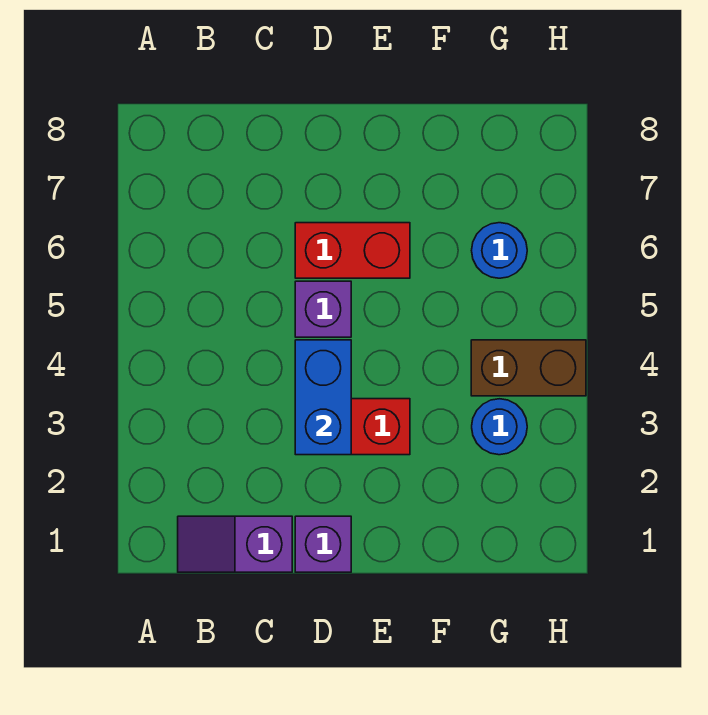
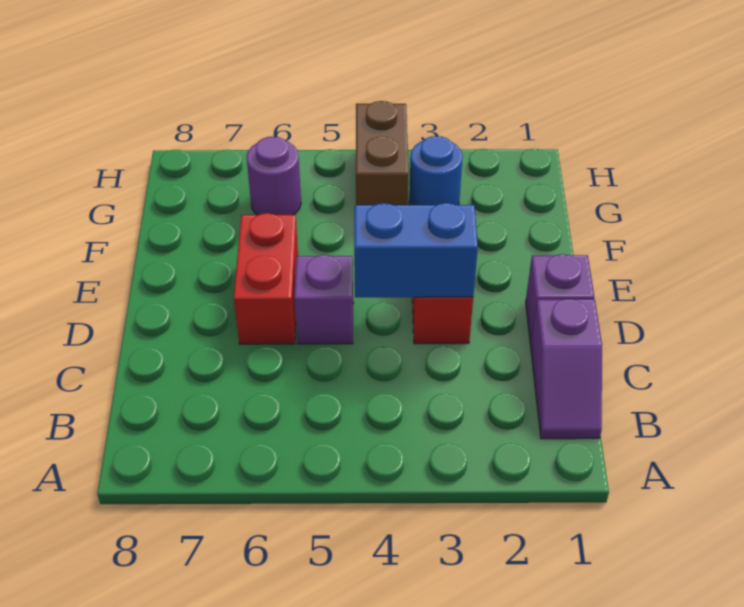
blue round brick G6 level 1 -> purple round brick G6 level 1

